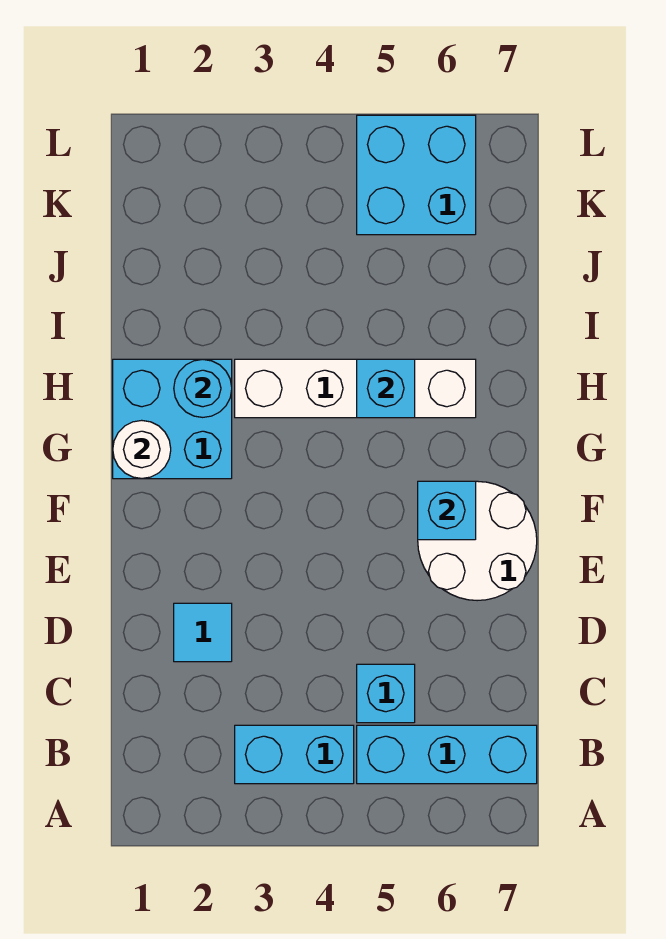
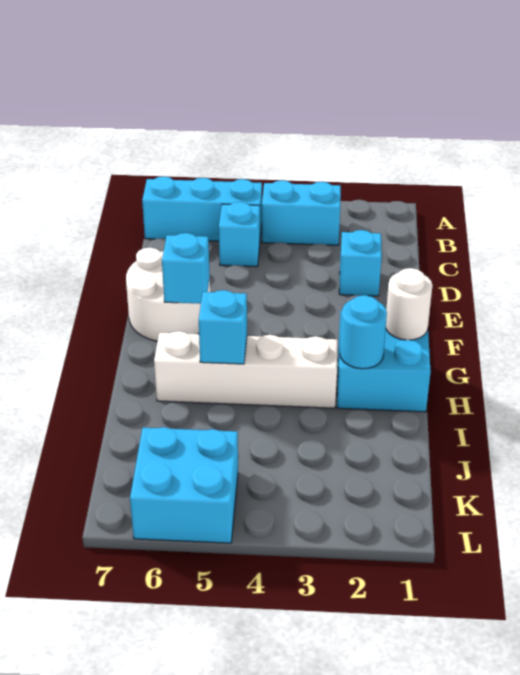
cyan tile D2 level 1 -> cyan brick D2 level 1

